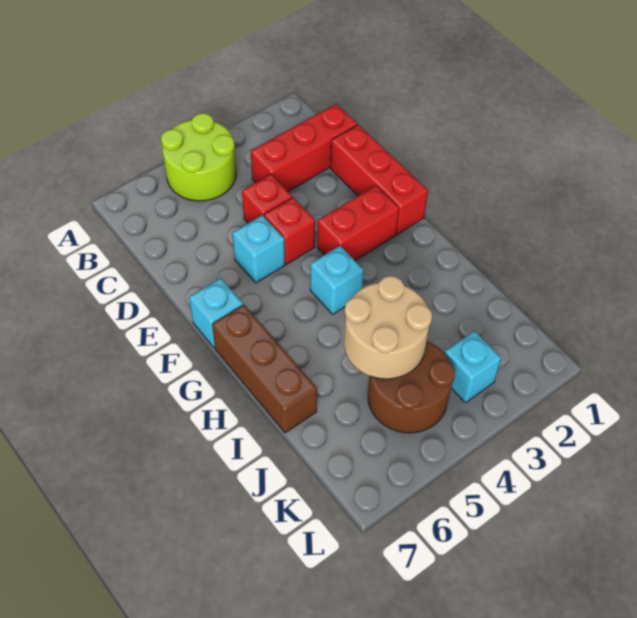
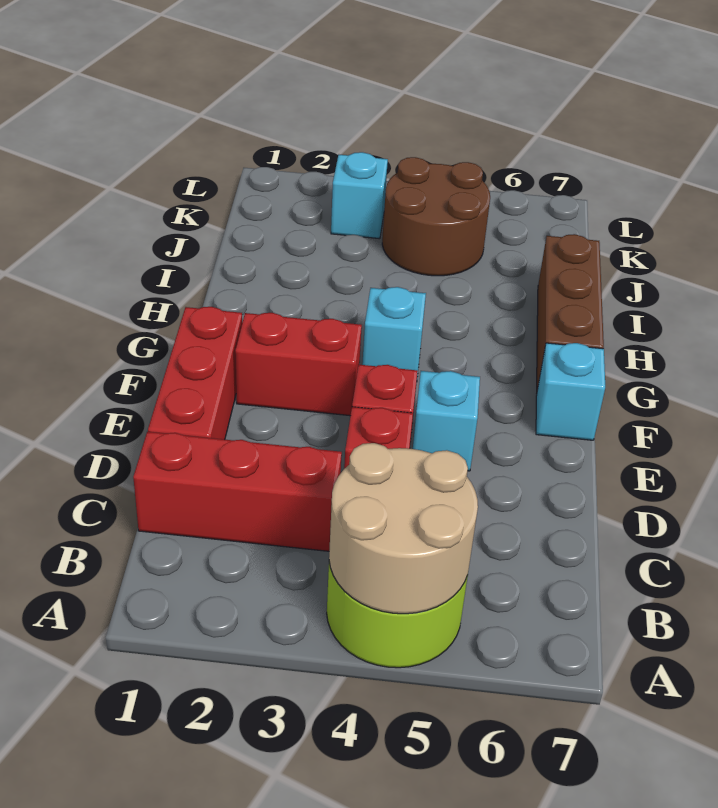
tan round brick I4:J5 level 2 -> tan round brick A4:B5 level 2

